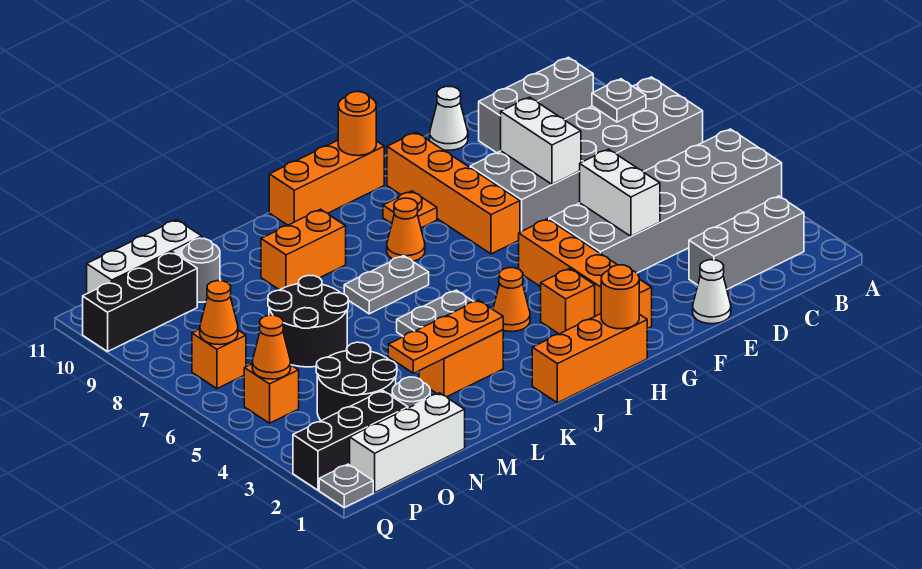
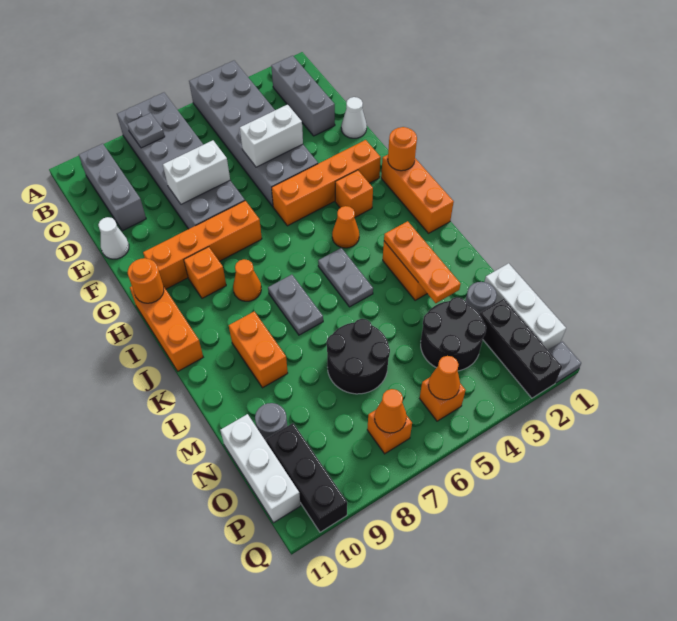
orange plate H9 level 1 -> orange brick H9 level 1

